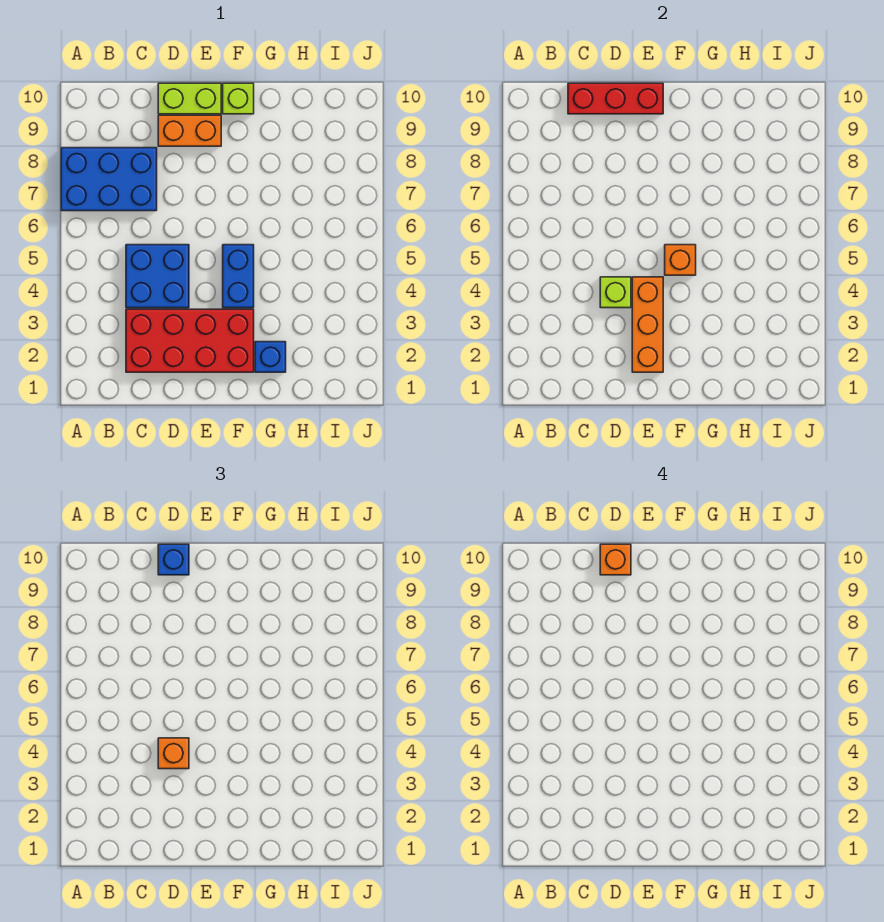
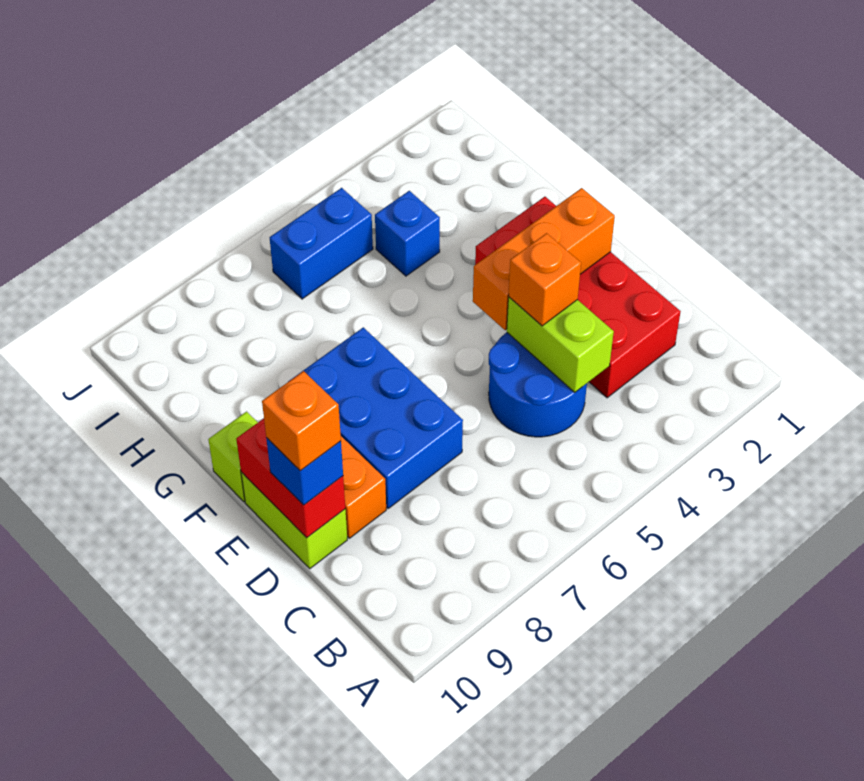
blue brick A7:C8 level 1 -> blue brick D7:F8 level 1
blue brick C4:D5 level 1 -> blue round brick C4:D5 level 1
red brick C10:E10 level 2 -> red brick D10:E10 level 2
lime brick D4 level 2 -> lime brick C4:D4 level 2
blue brick F4:F5 level 1 -> blue brick I5:I6 level 1
orange brick F5 level 2 -> none
blue brick G2 level 1 -> blue brick H4 level 1

